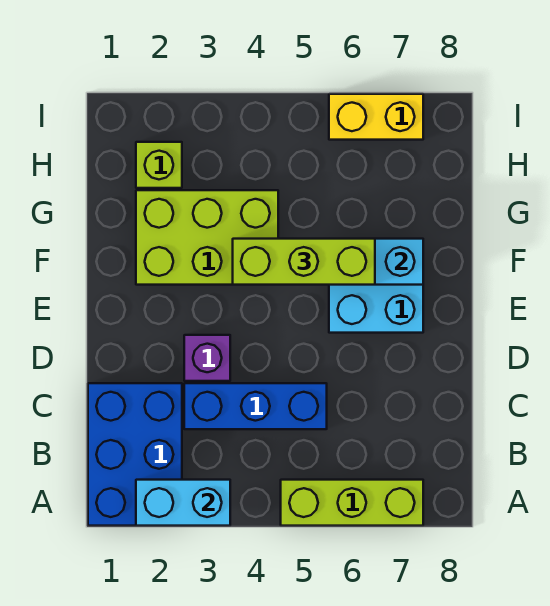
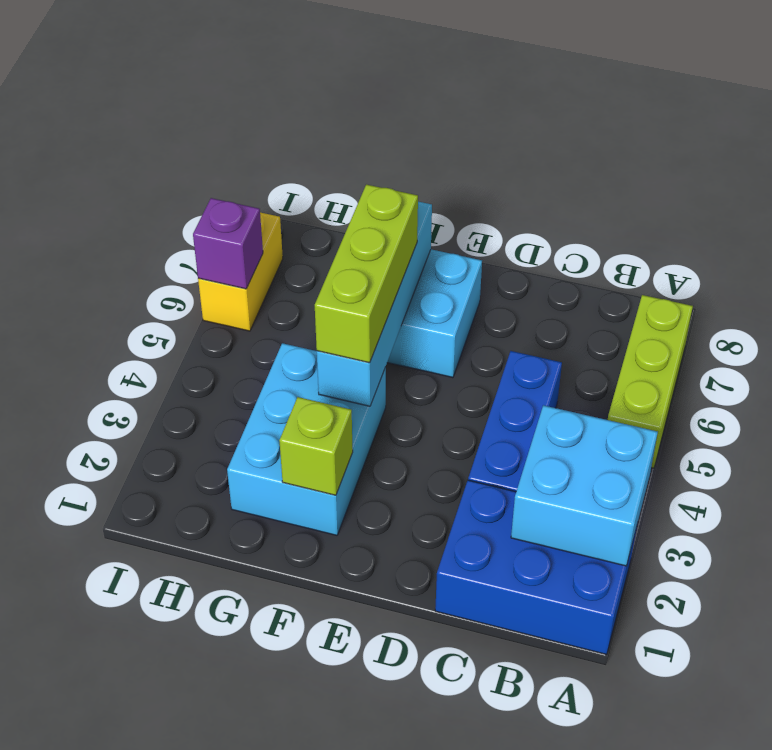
cyan brick A2:A3 level 2 -> cyan brick A2:B3 level 2
purple brick D3 level 1 -> purple brick I6 level 2
lime brick F2:G4 level 1 -> cyan brick F2:G4 level 1
lime brick H2 level 1 -> lime brick F2 level 2

